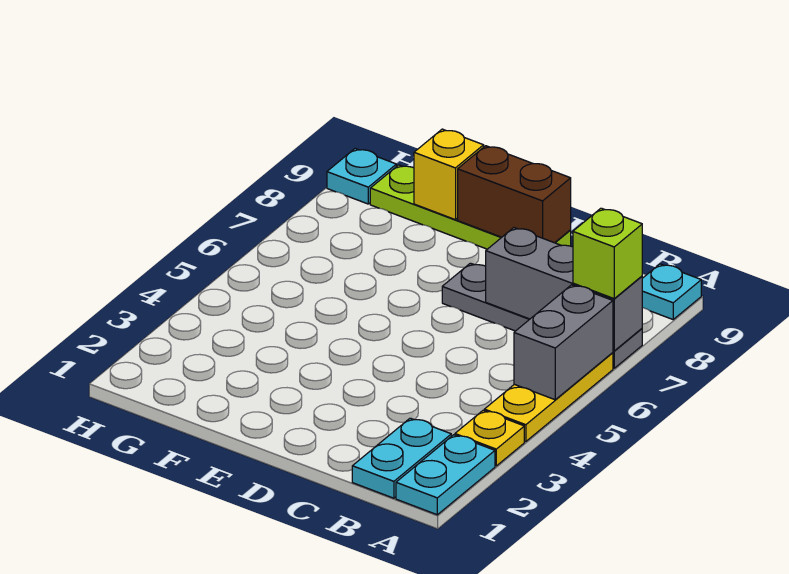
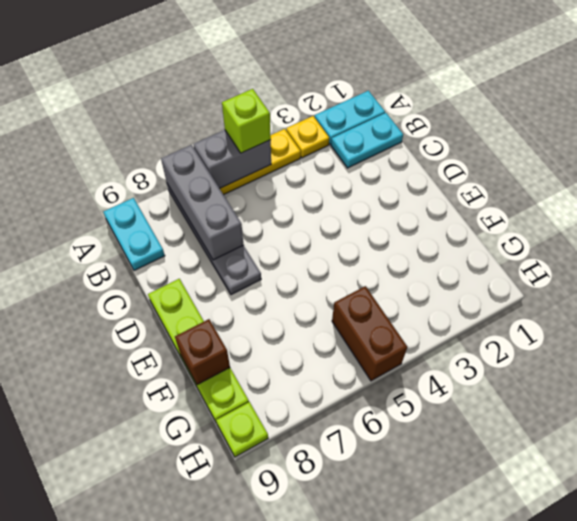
lime brick A7 level 3 -> lime brick A5 level 3
cyan plate A9 level 1 -> cyan plate A9:B9 level 1
brown brick D9:E9 level 2 -> brown brick G5:H5 level 1
yellow brick F9 level 2 -> brown brick F9 level 2
cyan plate H9 level 1 -> lime plate H9 level 1

